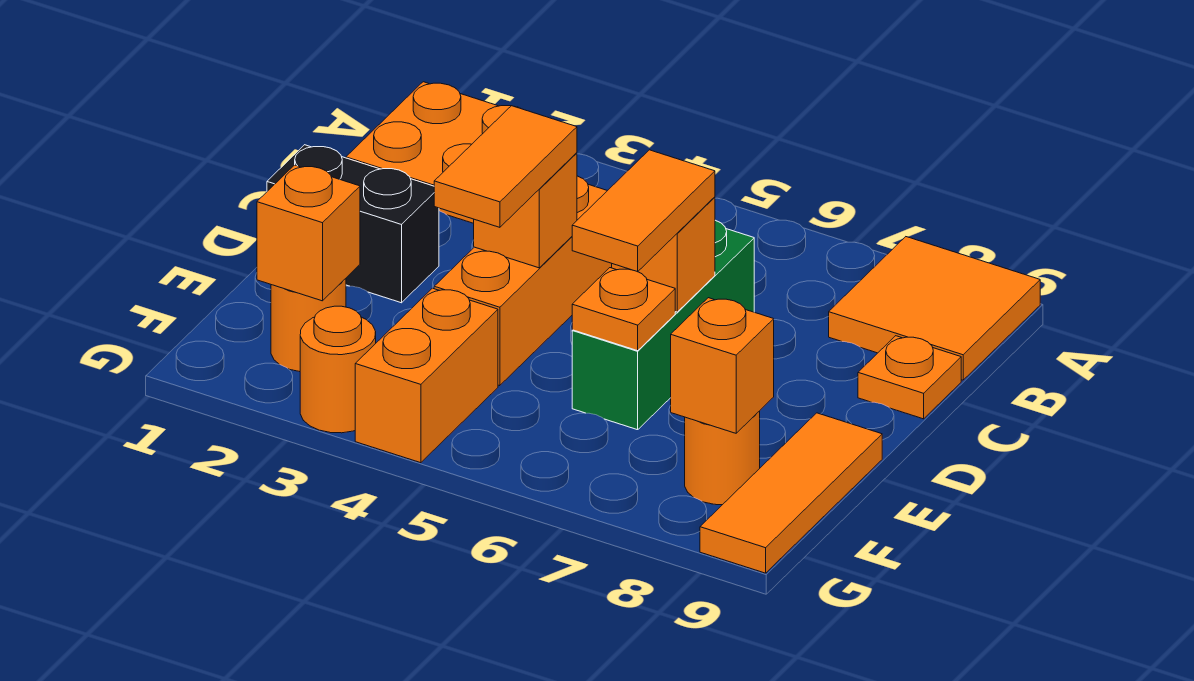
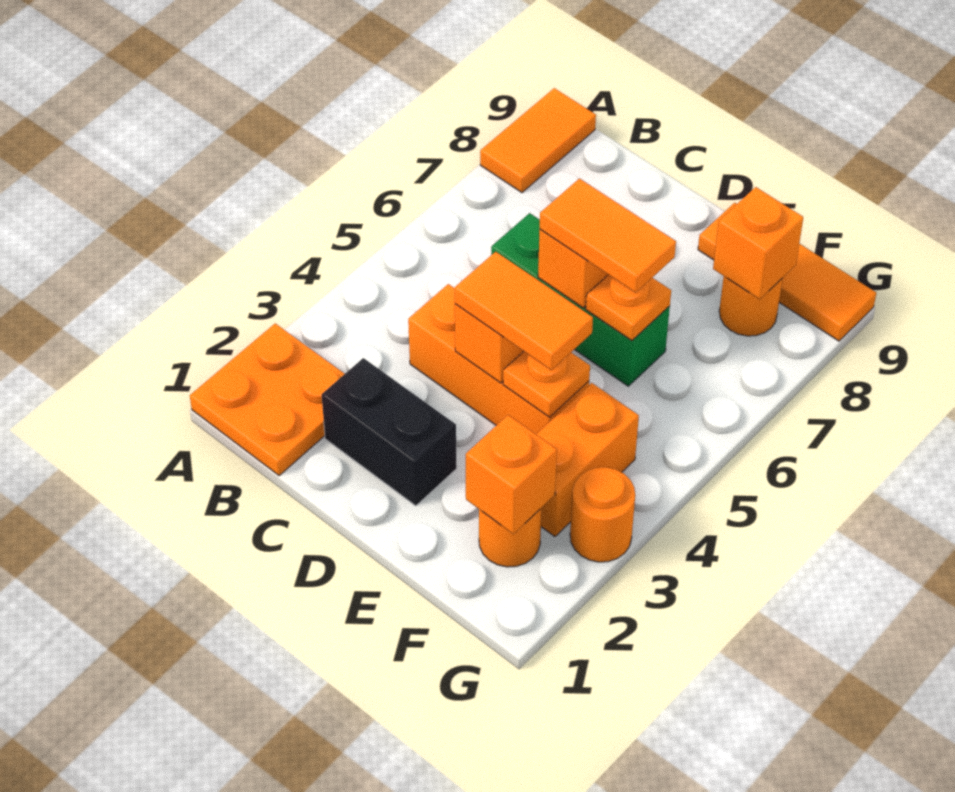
orange tile A8:B9 level 1 -> orange tile A8:A9 level 1
orange plate C9 level 1 -> orange plate E4 level 2
black brick D1:D2 level 1 -> black brick C2:D2 level 1
orange brick F4:G4 level 1 -> orange brick F3:F4 level 1

